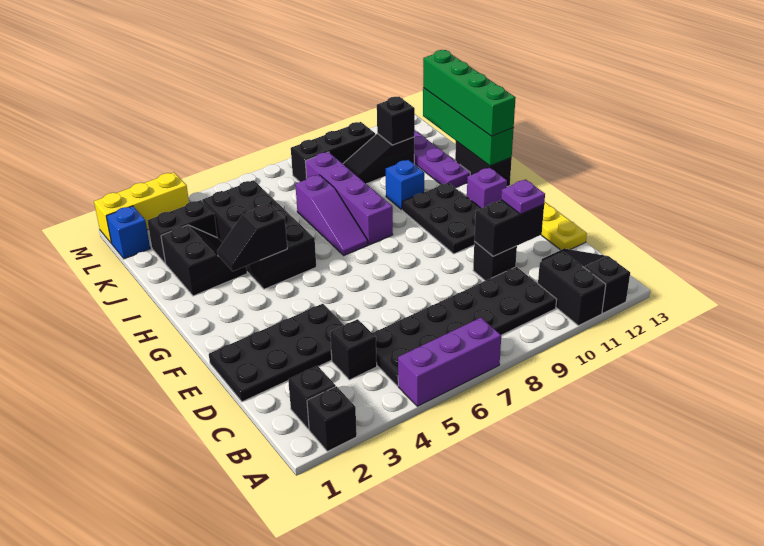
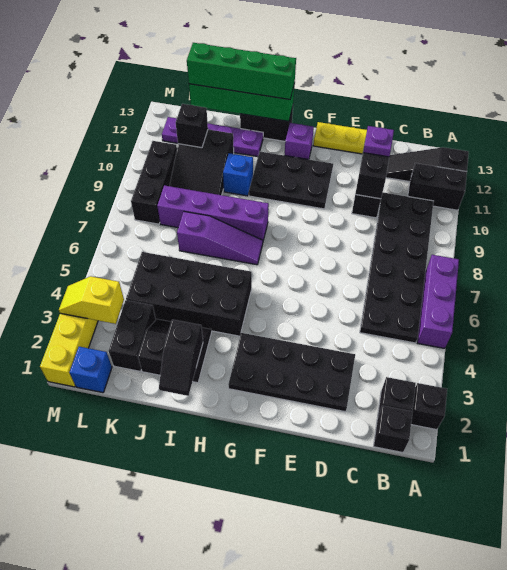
black brick C4 level 1 -> black brick B1 level 1
black plate D1:E4 level 1 -> black plate D2:G3 level 1
black slope H3:H4 level 2 top 4 -> black slope I1:I2 level 2 top 2
black slope K9:K11 level 1 top 11 -> black slope J9:K11 level 1 top 11
none -> yellow slope L3:M3 level 2 top L

